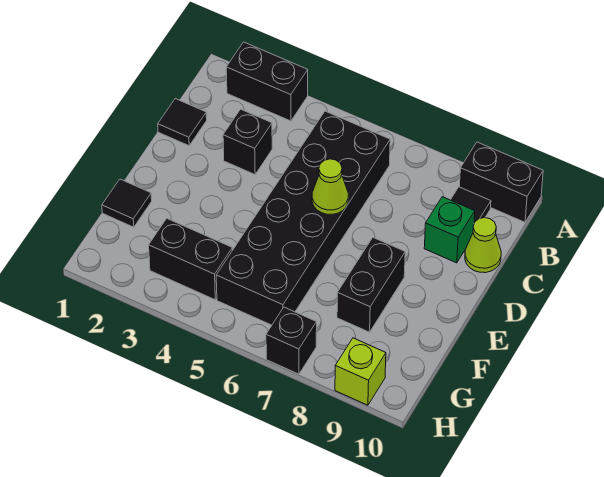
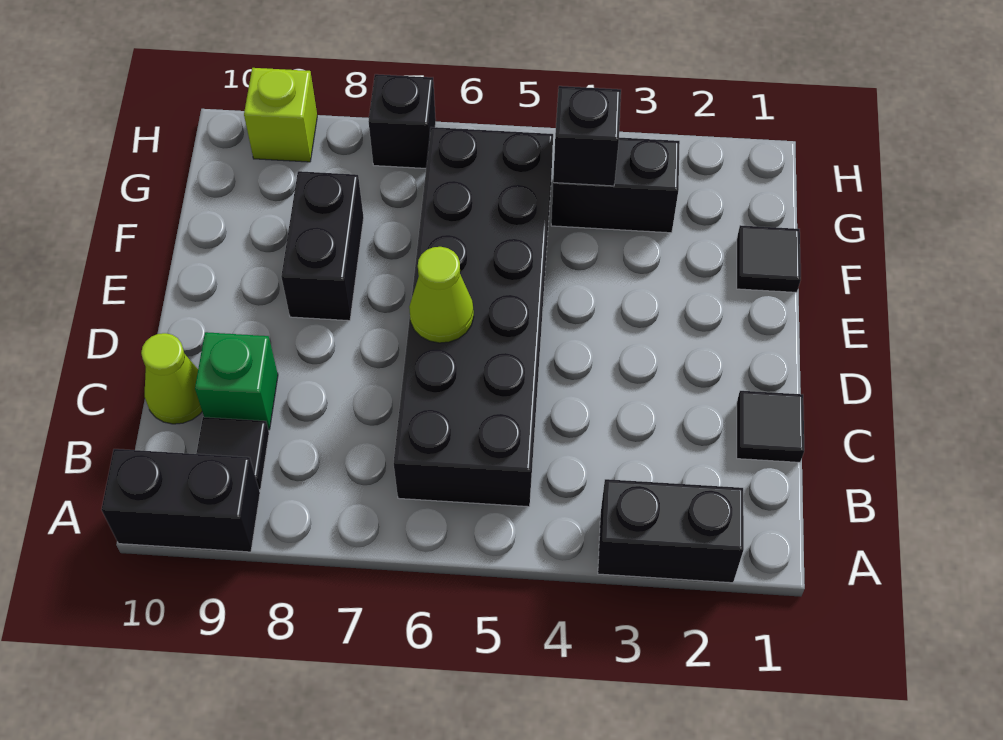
black brick C3 level 1 -> black brick G4 level 2

